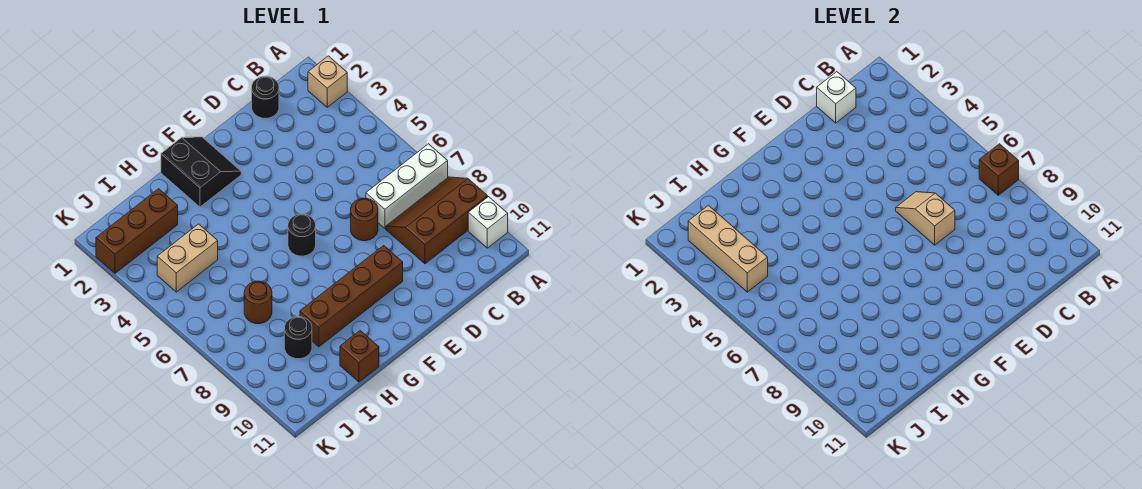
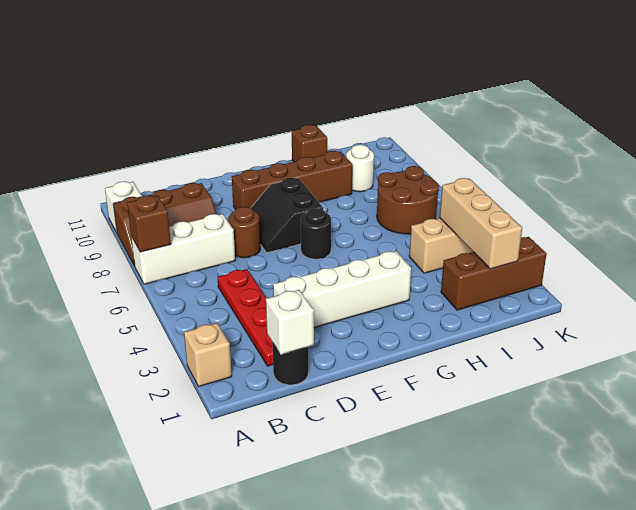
none -> red plate C2:C5 level 1
none -> white brick D3:G3 level 1
tan slope D6:D7 level 2 top 7 -> none
black slope F1:G2 level 1 top G -> black slope E7:F8 level 1 top F
brown round brick I7 level 1 -> brown round brick I6:J7 level 1
black round brick I9 level 1 -> white round brick I9 level 1

